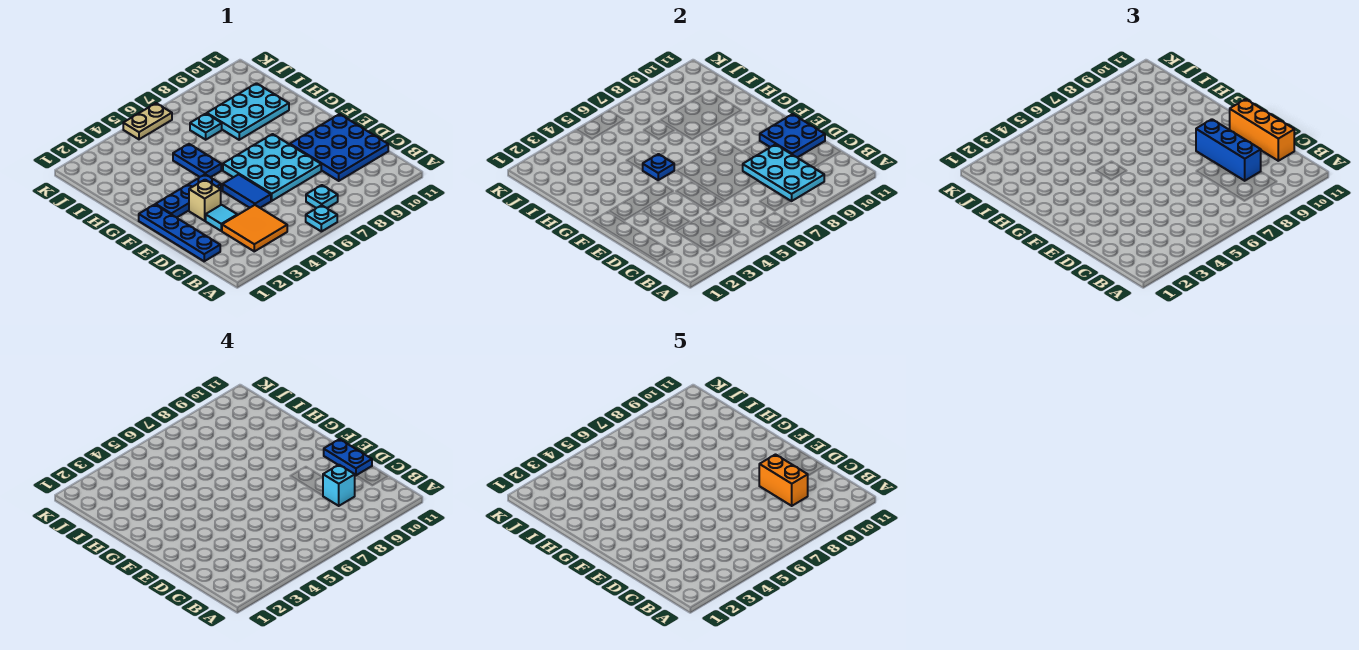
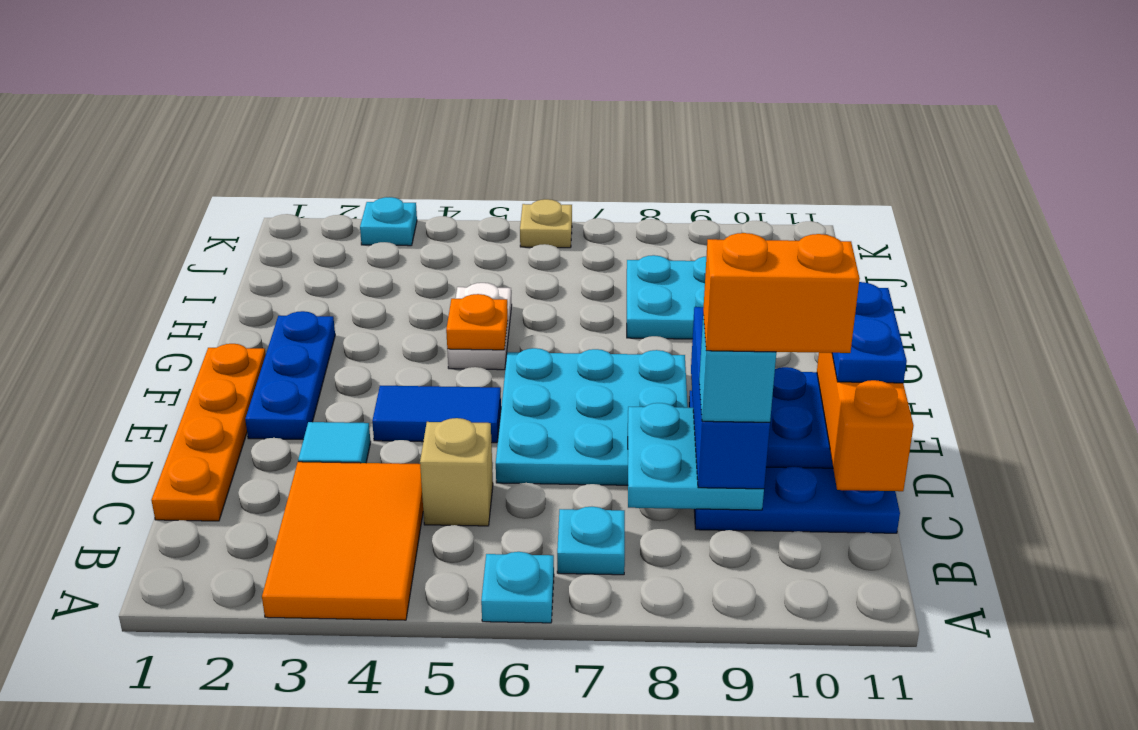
orange tile B3:C4 level 1 -> orange tile A3:C4 level 1
cyan plate B8:D9 level 2 -> cyan plate C8:D9 level 2
blue plate C1:F1 level 1 -> orange plate C1:F1 level 1
orange brick C9:D9 level 5 -> orange brick C9:C10 level 5
blue tile D5:E5 level 1 -> blue tile E4:E5 level 1
tan brick E3 level 1 -> tan brick C5 level 1
blue plate F2:F4 level 1 -> blue plate E2:G2 level 1
blue plate G5:H5 level 1 -> white plate G5:H5 level 1
blue plate G5 level 2 -> orange plate G5 level 2
cyan plate I7 level 1 -> cyan plate K3 level 1
tan plate K5:K6 level 1 -> tan plate K6 level 1

